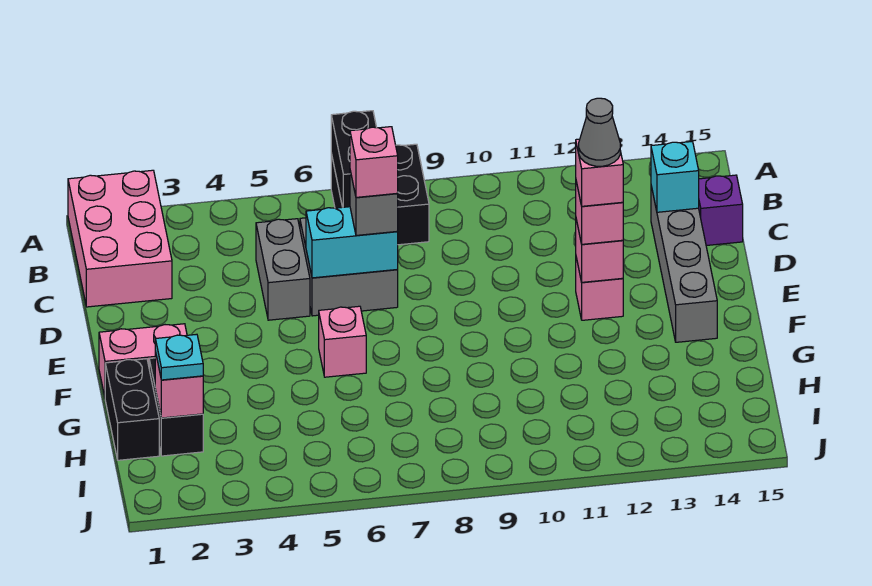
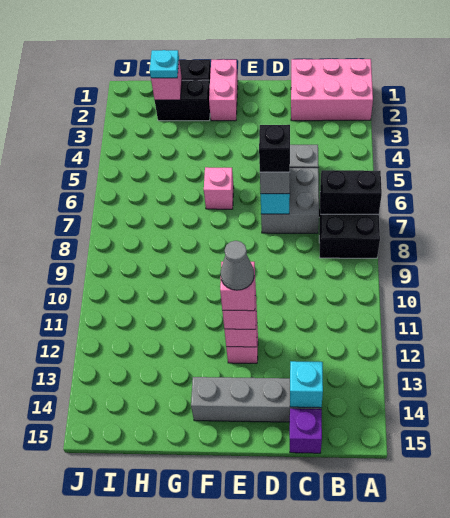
pink brick D7 level 4 -> black brick D7 level 4

